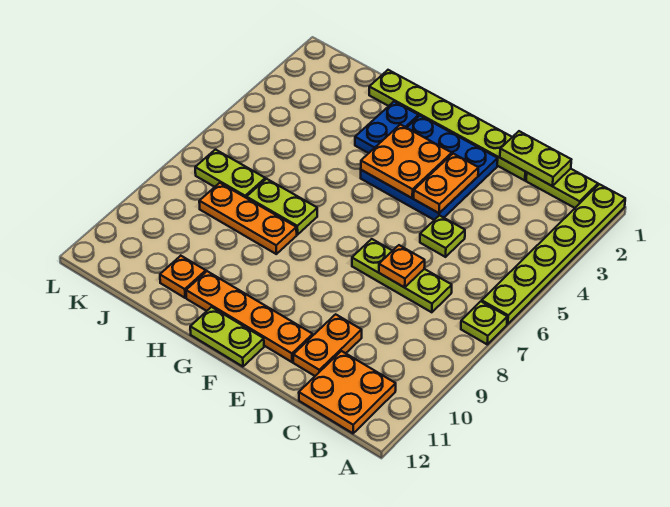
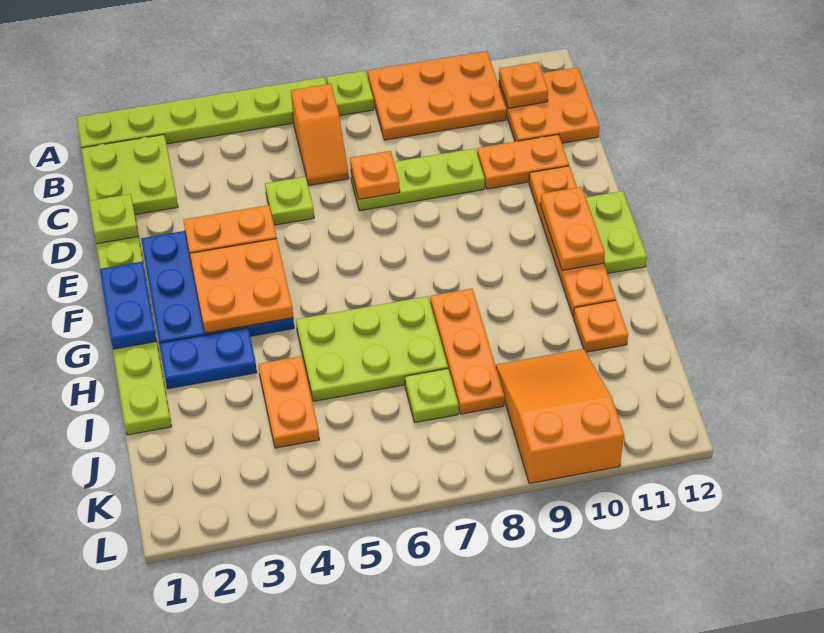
none -> orange plate A8:B10 level 1
lime plate B1:C1 level 1 -> lime plate B1:C2 level 1
none -> orange slope B6:C6 level 1 top B
none -> orange plate B11 level 2
lime plate C1:D1 level 2 -> lime plate D1 level 2
lime plate C7:E7 level 1 -> lime plate D7:D9 level 1
none -> blue plate F1:G1 level 2
none -> orange plate F11:G11 level 2
lime plate H7:I7 level 1 -> lime plate H5:I7 level 1
none -> orange plate I4:J4 level 1
lime plate J7:K7 level 1 -> lime plate J7 level 1
none -> orange slope J9:L10 level 1 top L

